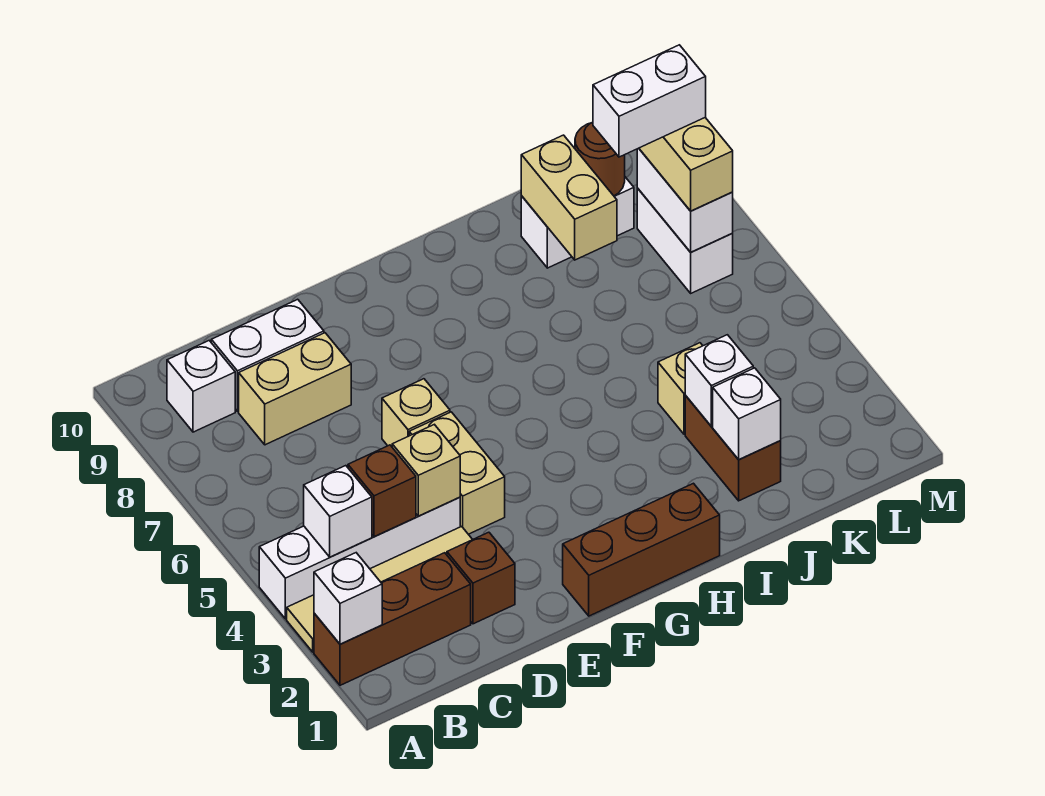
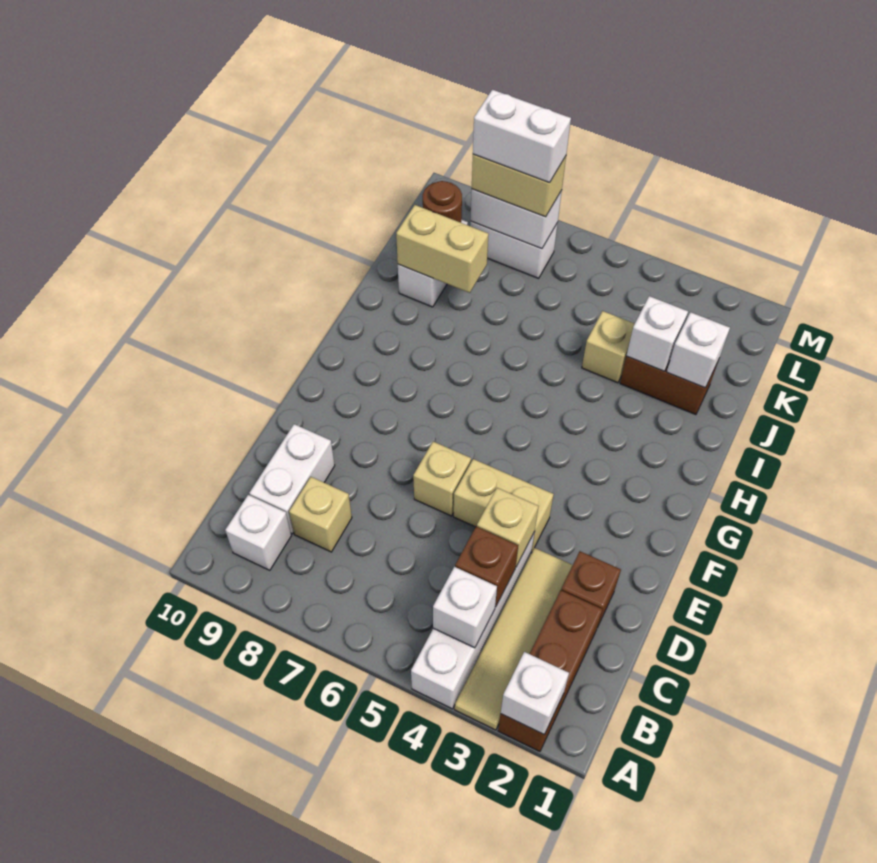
tan brick C8:D8 level 1 -> tan brick C8 level 1
brown brick F1:H1 level 1 -> none
white brick K8:L8 level 4 -> white brick L7:L8 level 4

